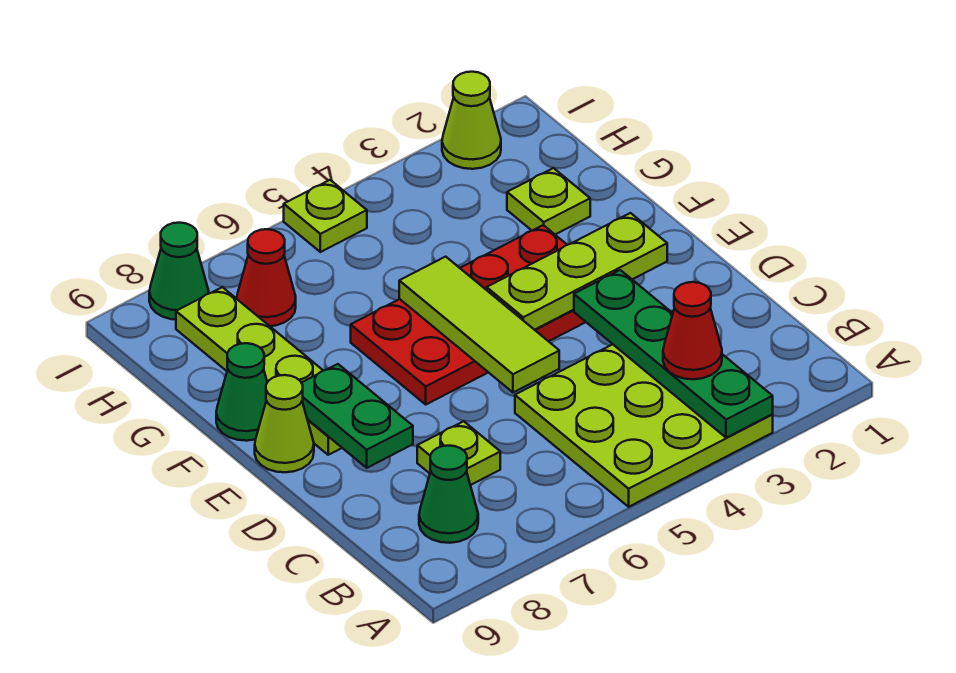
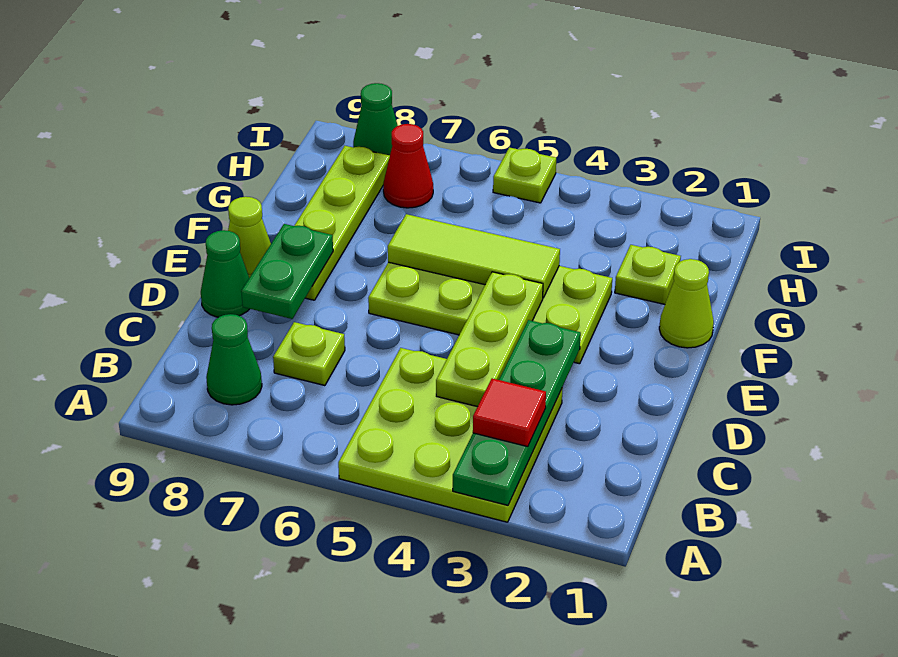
red cone B3 level 3 -> red tile B3 level 3
lime tile D5:F5 level 2 -> lime tile F4:F6 level 2
lime plate E2:E4 level 2 -> lime plate C4:E4 level 2
red plate E3:F6 level 1 -> lime plate E3:F6 level 1
green cone F9 level 1 -> green cone D9 level 1
lime cone I2 level 1 -> lime cone F1 level 1

